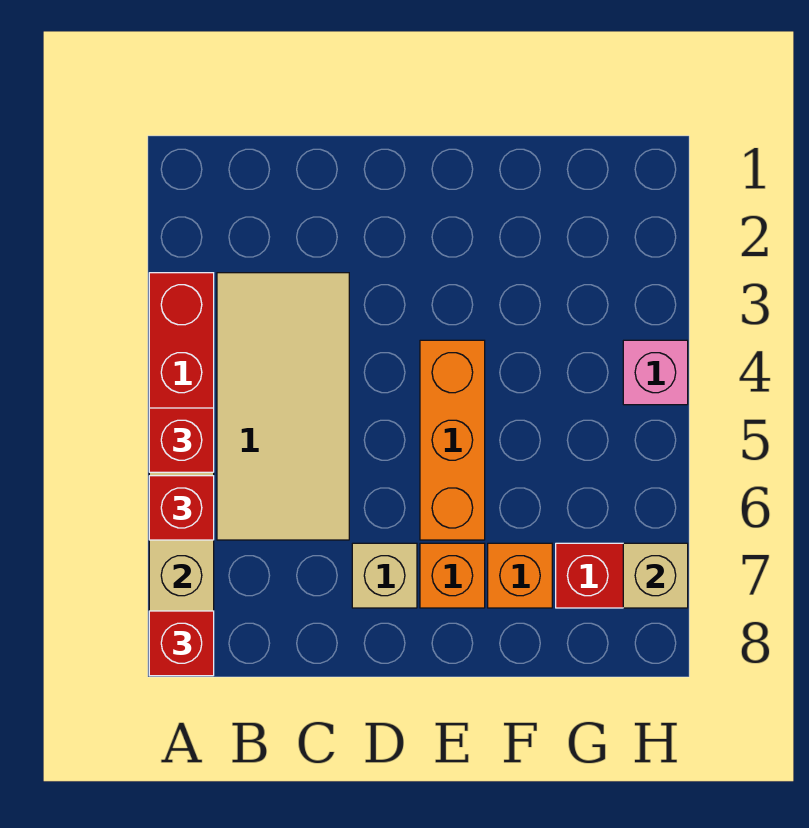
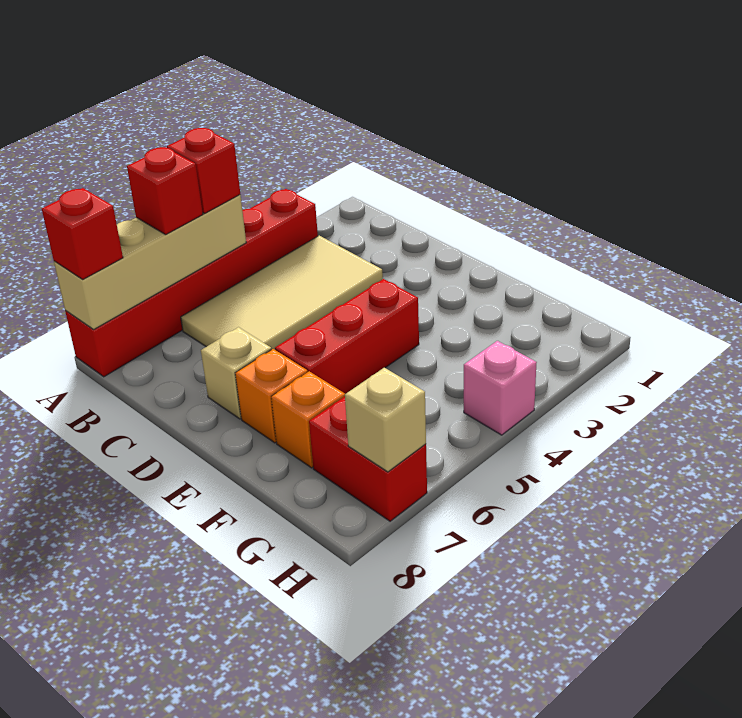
orange brick E4:E6 level 1 -> red brick E4:E6 level 1

